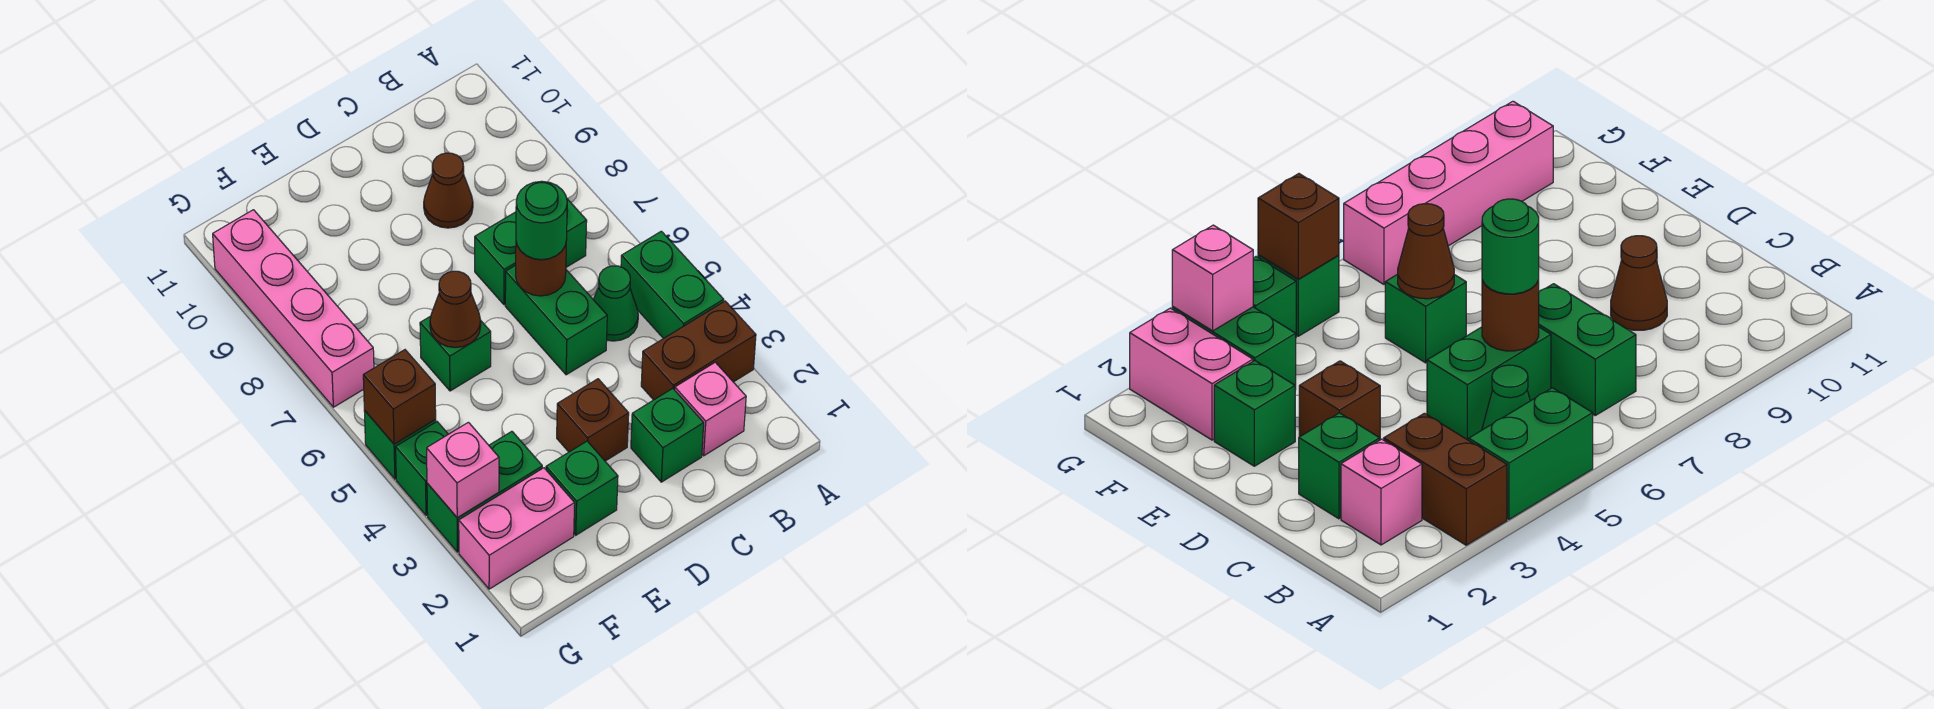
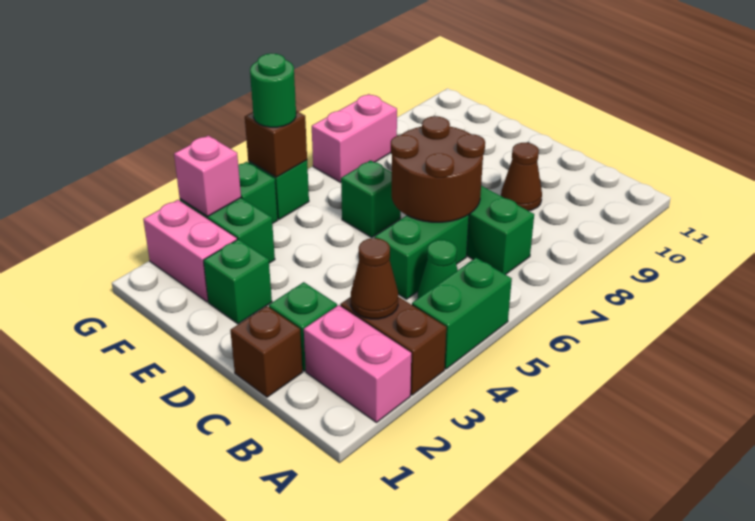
pink brick B2 level 1 -> pink brick A2:B2 level 1
brown round brick C6 level 2 -> brown round brick C6:D7 level 2
green round brick C6 level 3 -> green round brick G5 level 3
brown brick D3 level 1 -> brown brick C1 level 1
brown cone E6 level 2 -> brown cone B3 level 2
pink brick G7:G10 level 1 -> pink brick G7:G8 level 1

